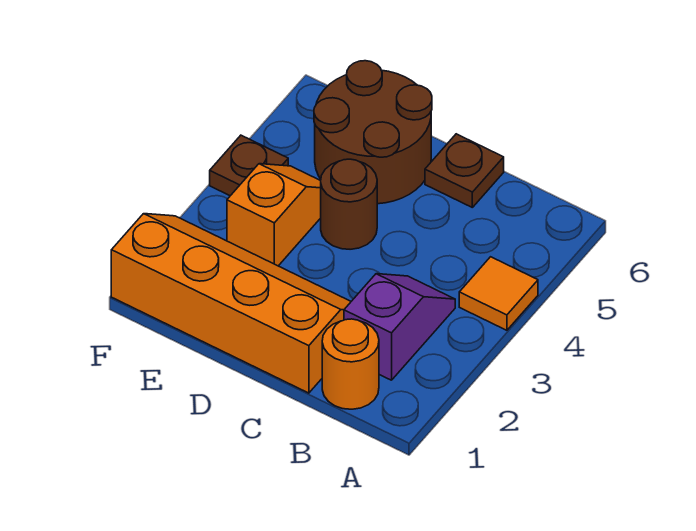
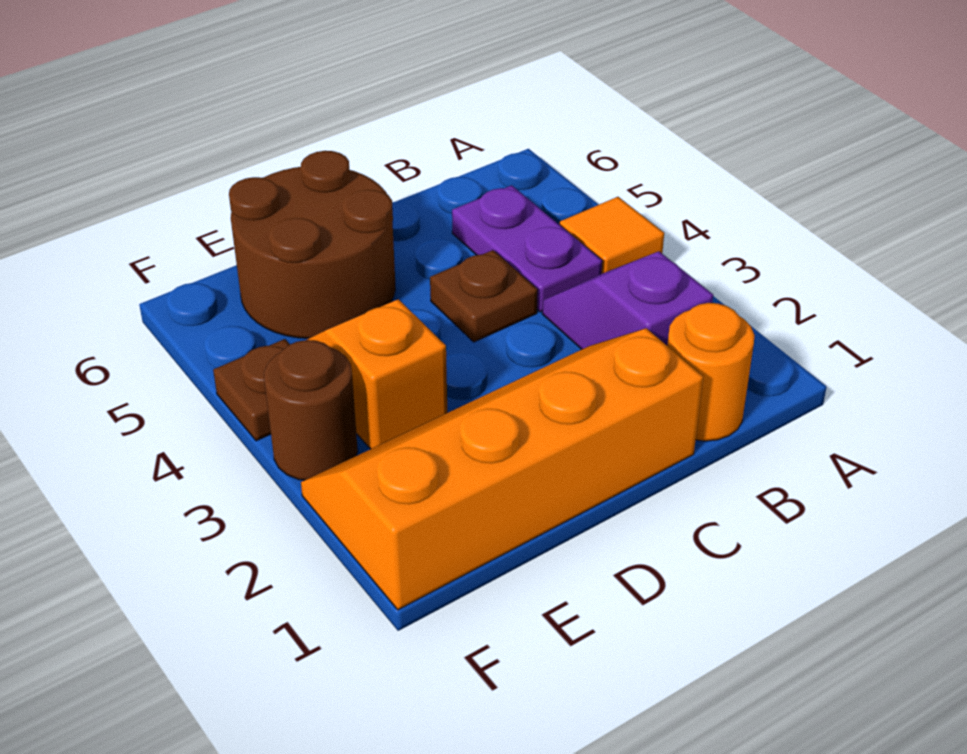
none -> purple plate B4:B5 level 1
brown plate C6 level 1 -> brown plate C4 level 1
brown round brick D4 level 1 -> brown round brick F3 level 1

